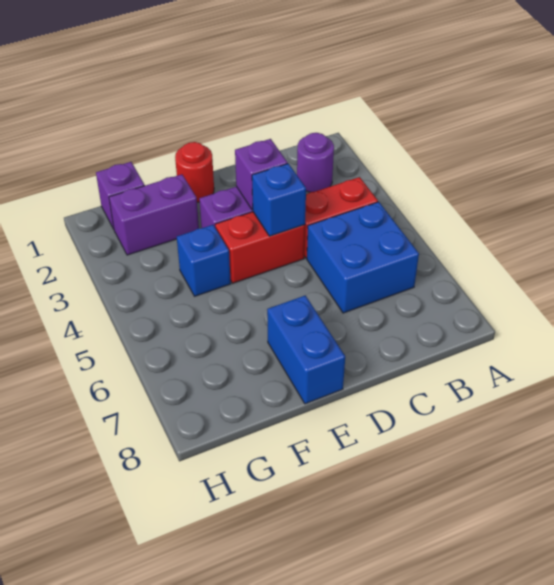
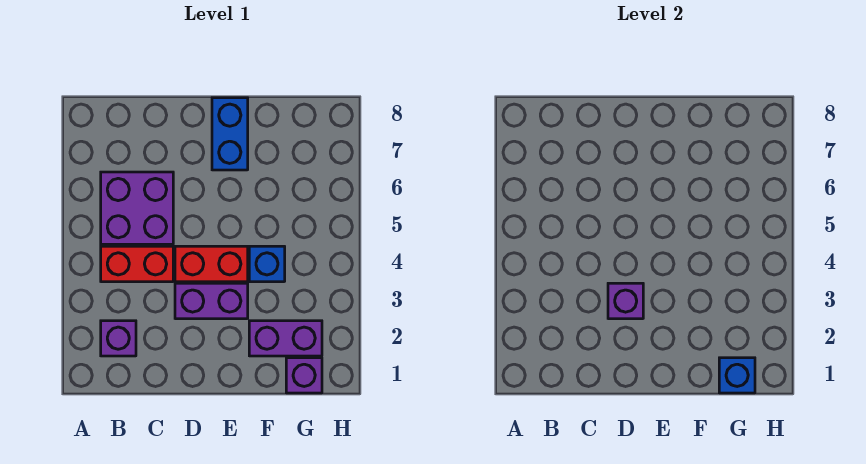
purple round brick B2 level 1 -> purple brick B2 level 1
blue brick B5:C6 level 1 -> purple brick B5:C6 level 1
blue brick D4 level 2 -> blue brick G1 level 2
red round brick E1 level 1 -> none

